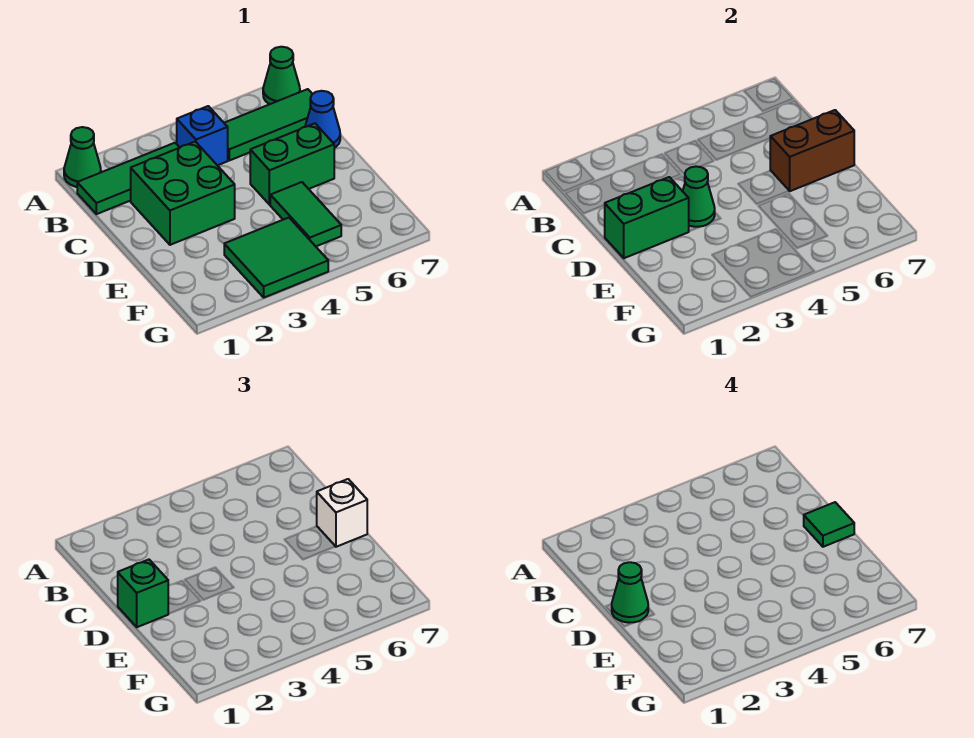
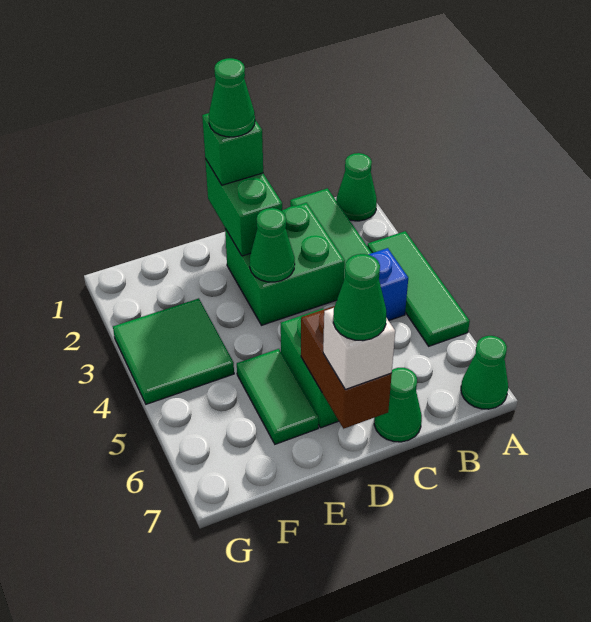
green tile B5:B7 level 1 -> green tile A3:A5 level 1
blue cone C7 level 1 -> green cone C7 level 1
green tile D7 level 4 -> green cone D7 level 4
green tile E5:F5 level 1 -> green tile E5:E6 level 1

